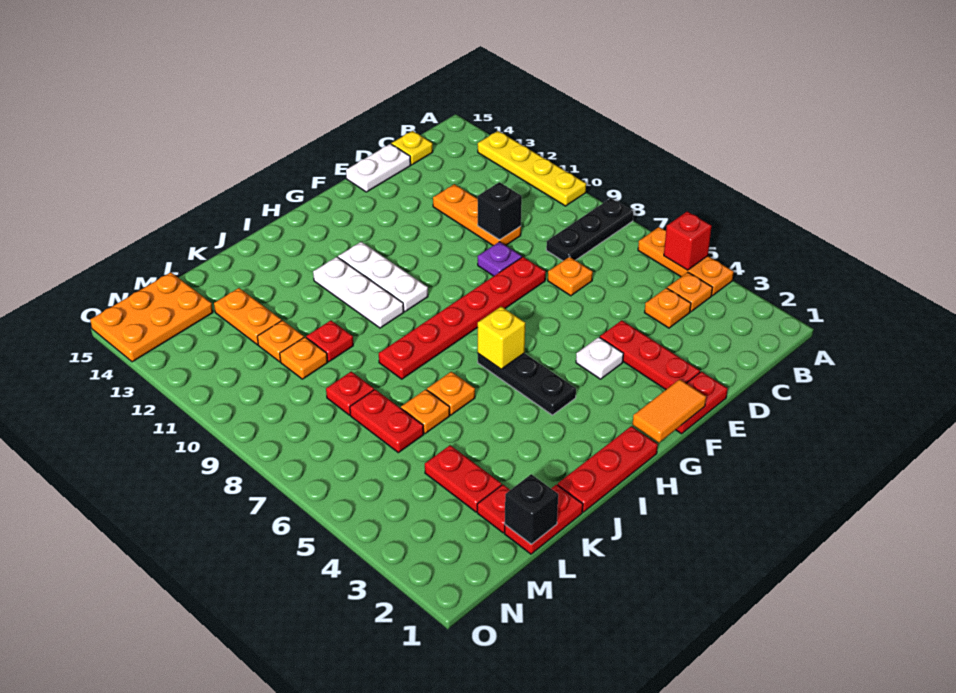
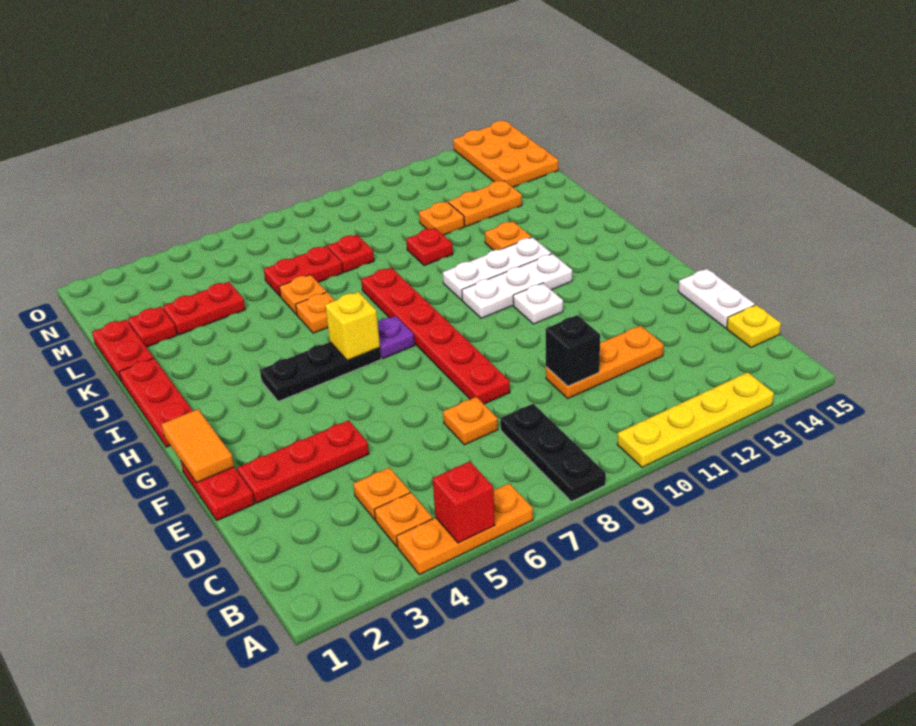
purple plate E9 level 1 -> purple plate H7 level 1
white plate F4 level 1 -> white plate G11 level 1
black brick L1 level 2 -> none
orange plate L10 level 1 -> orange plate J12 level 1

